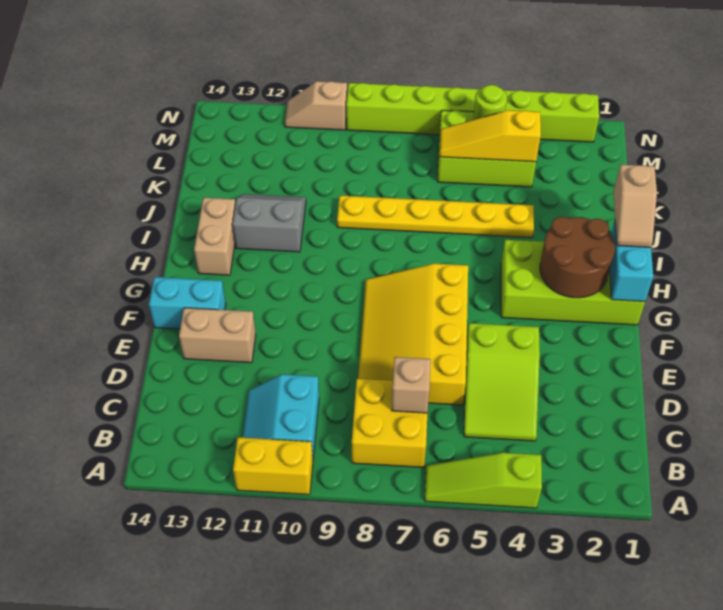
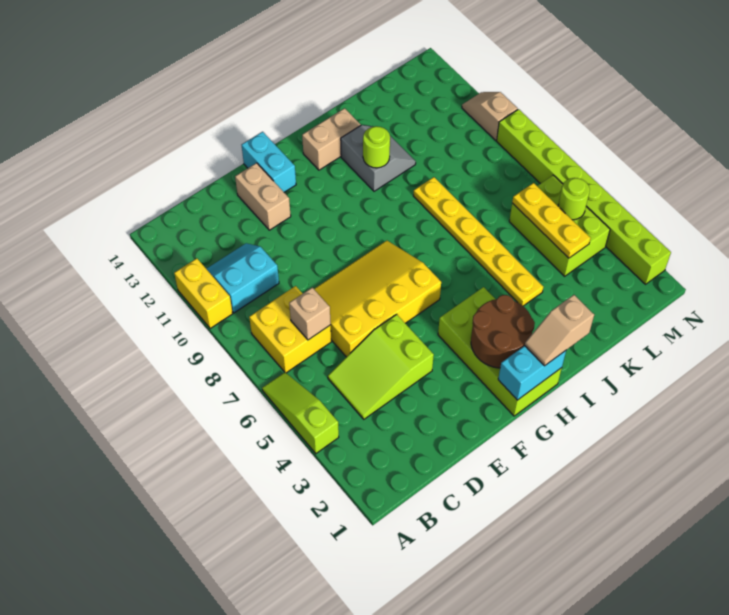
none -> lime round brick I11 level 2
yellow slope L4:L6 level 2 top 4 -> yellow plate L4:L6 level 2

